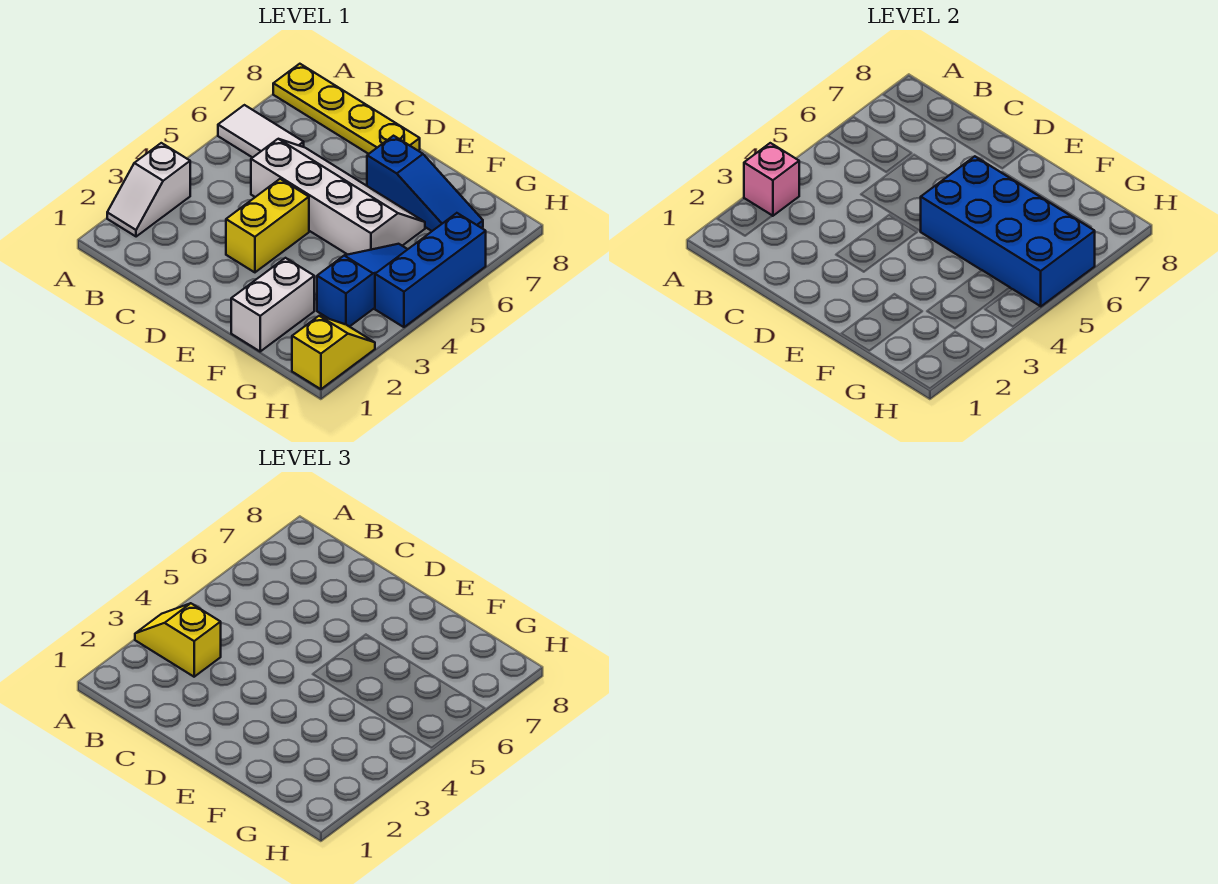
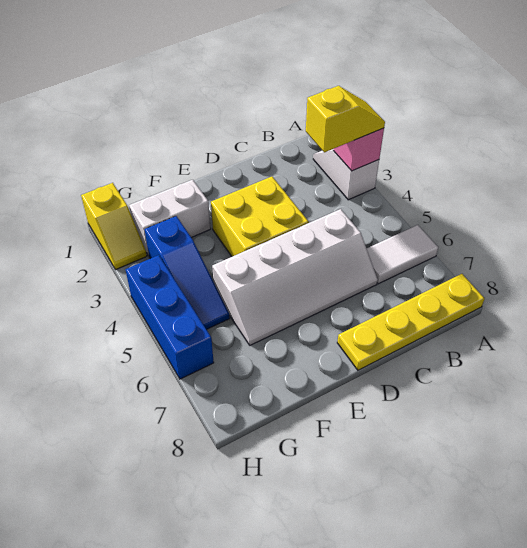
yellow brick D3:D4 level 1 -> yellow brick D3:E4 level 1
blue brick E5:H6 level 2 -> none
blue slope E7:G7 level 1 top E -> none
white brick F1:F2 level 1 -> white brick F2:G2 level 1

